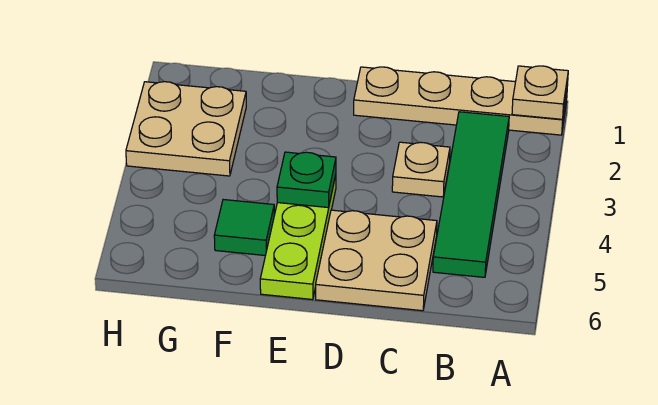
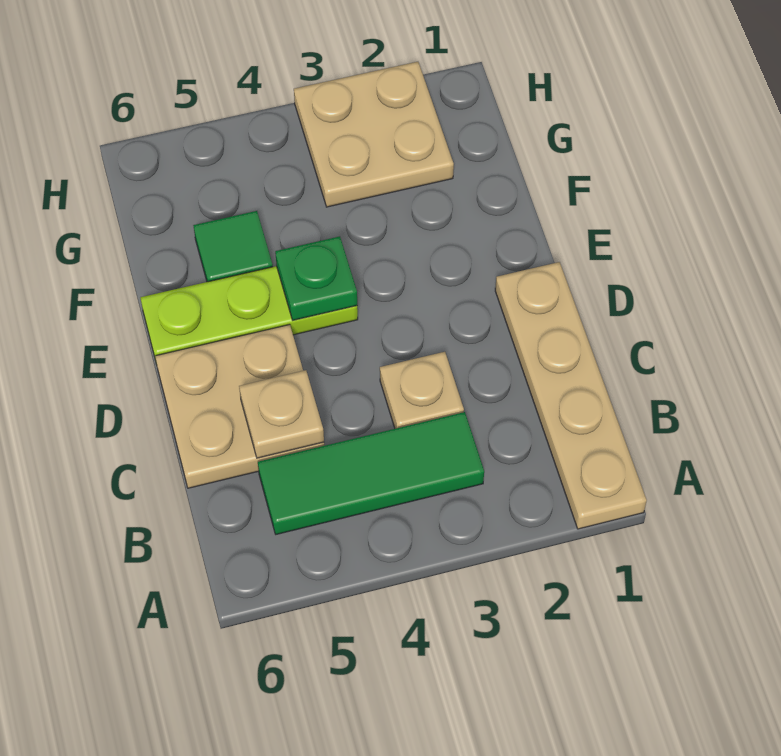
tan plate A1 level 2 -> tan plate C5 level 2
green tile B2:B5 level 1 -> green tile B3:B5 level 1

